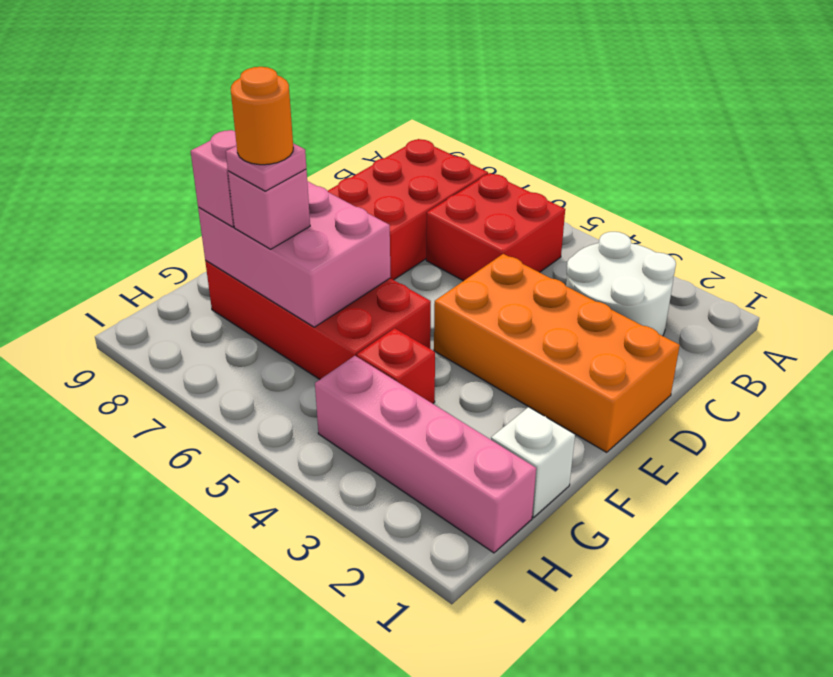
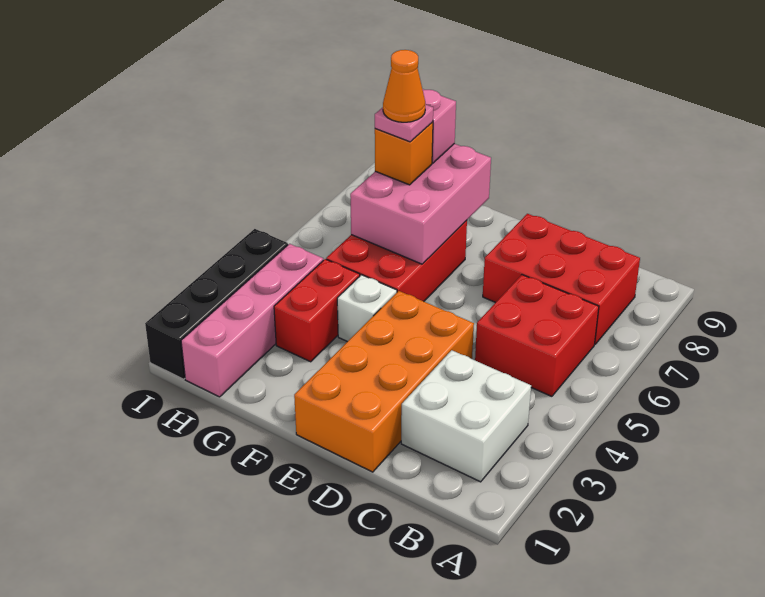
white round brick B2:C3 level 1 -> white brick B2:C3 level 1
red brick F5:G8 level 1 -> red brick F5:G7 level 1
white brick G1 level 1 -> white brick F4 level 1
red brick G4 level 1 -> red brick G3:G4 level 1
pink brick G7 level 3 -> orange brick G7 level 3
orange round brick G7 level 5 -> orange cone G7 level 5
none -> black brick I1:I4 level 1

